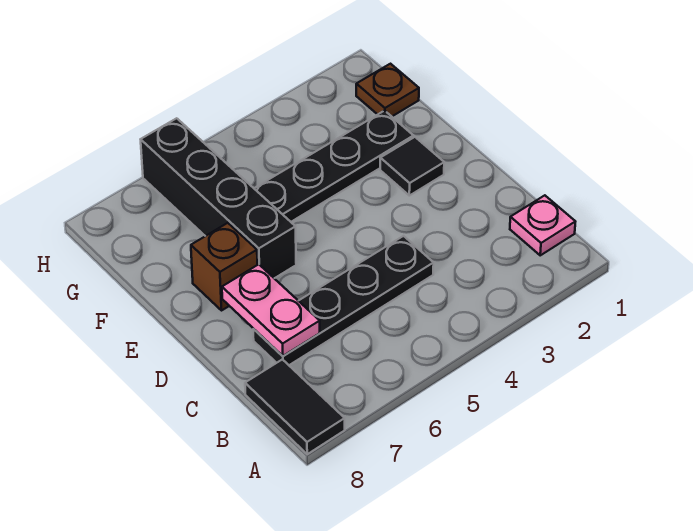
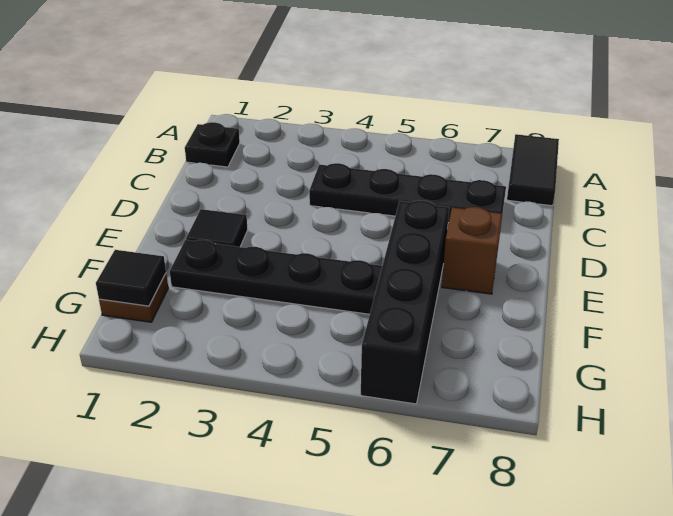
pink plate B1 level 1 -> black plate B1 level 1
pink plate C7:D7 level 2 -> none
none -> black tile G1 level 2

